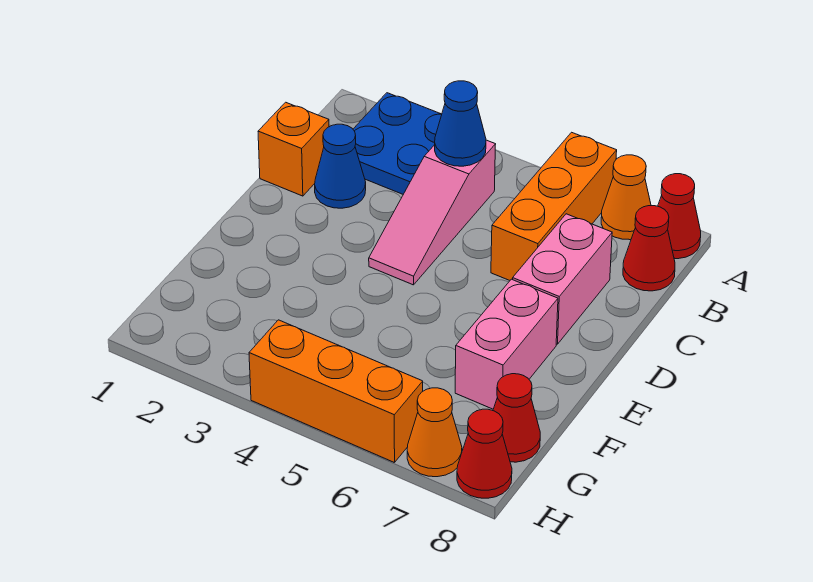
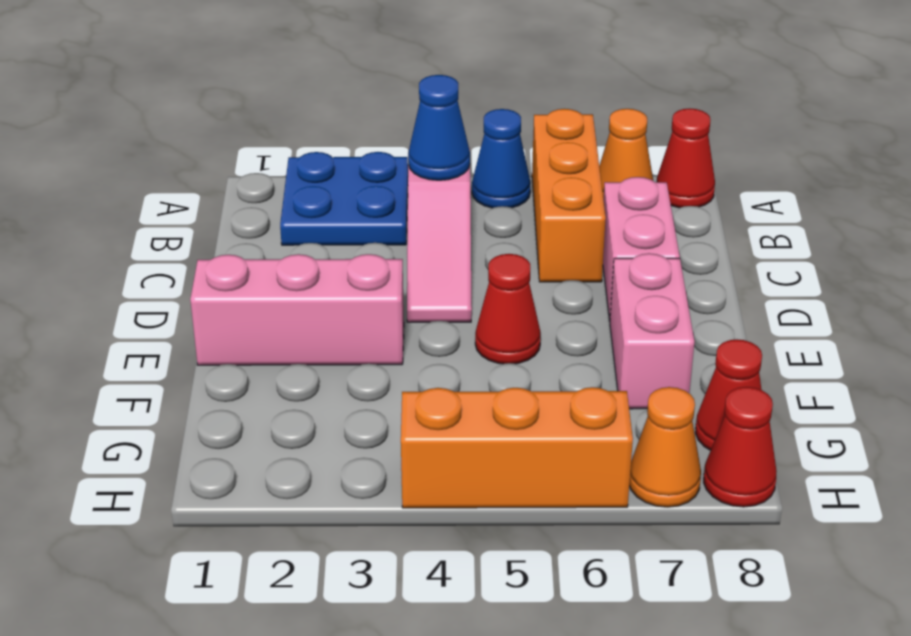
red cone B8 level 1 -> red cone E5 level 1
orange brick C1 level 1 -> none
blue cone C2 level 1 -> blue cone A5 level 1
none -> pink brick E1:E3 level 1

